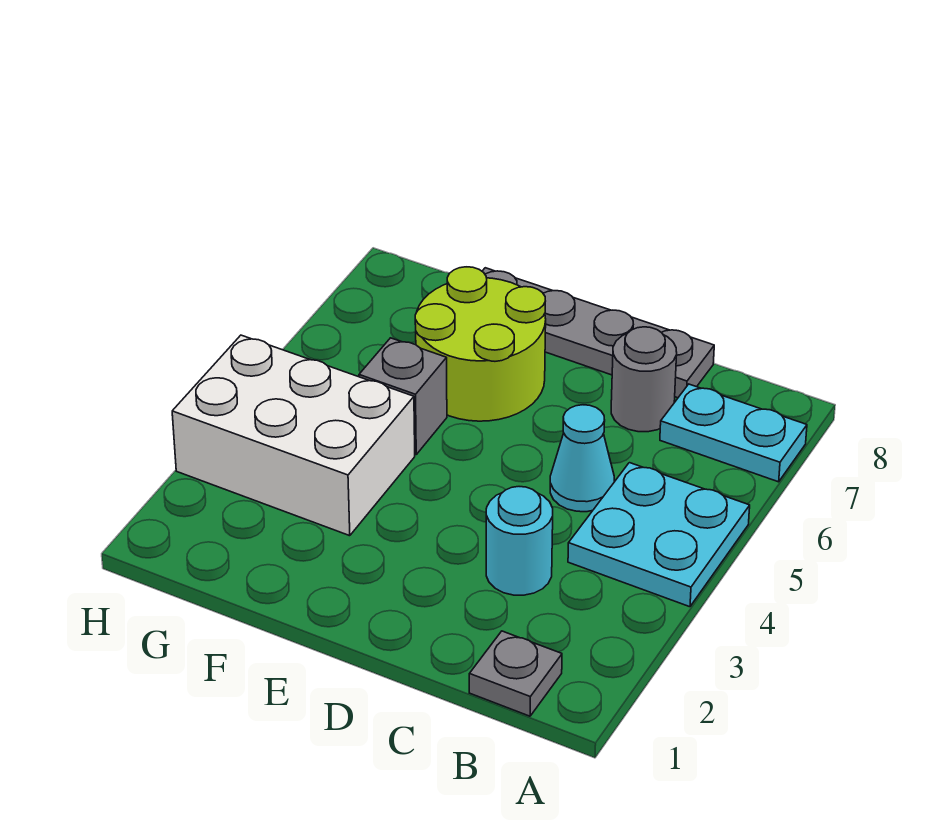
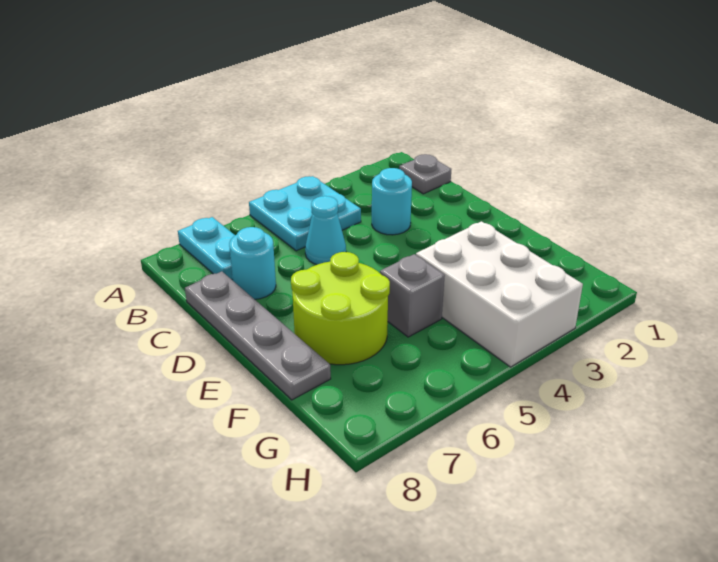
grey round brick C7 level 1 -> cyan round brick C7 level 1

